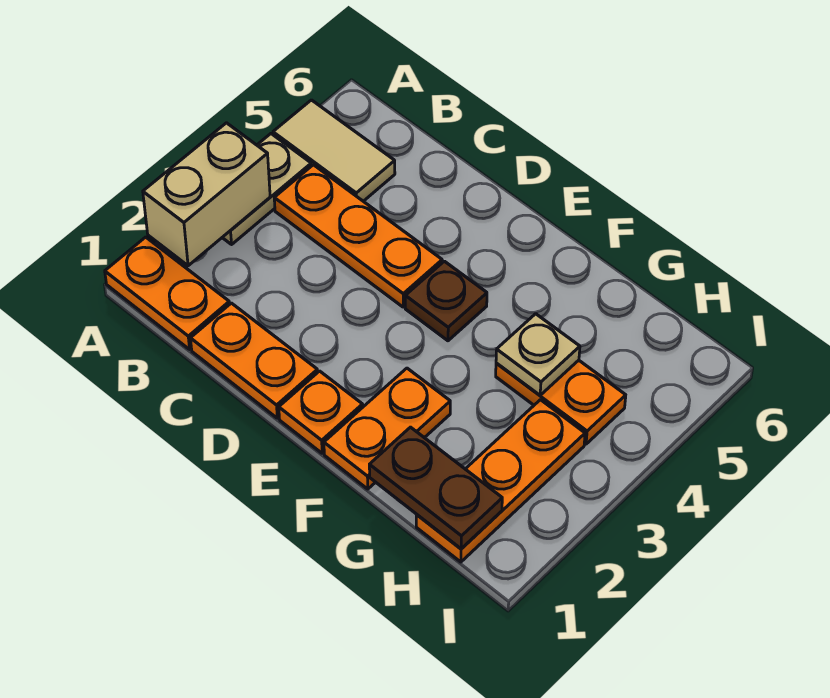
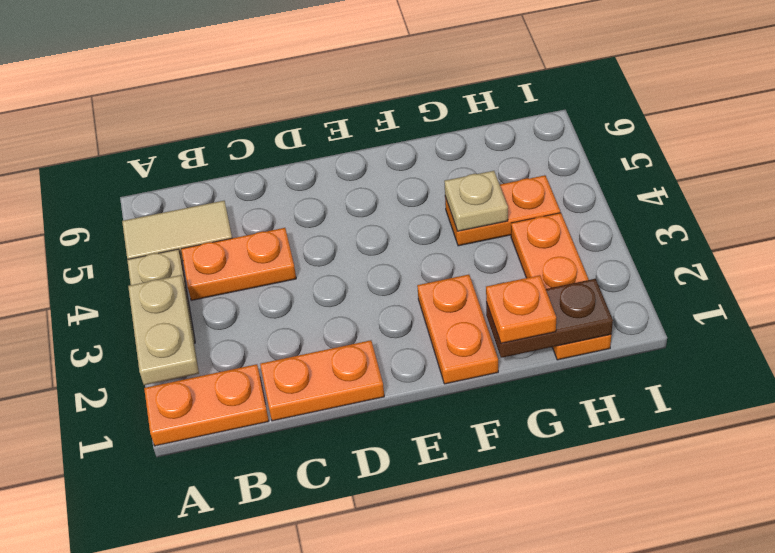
tan brick A2:A3 level 2 -> tan plate A2:A3 level 2
orange plate B4:D4 level 1 -> orange plate B4:C4 level 1
orange plate E1 level 1 -> orange plate G1 level 3
brown plate E4 level 1 -> none

